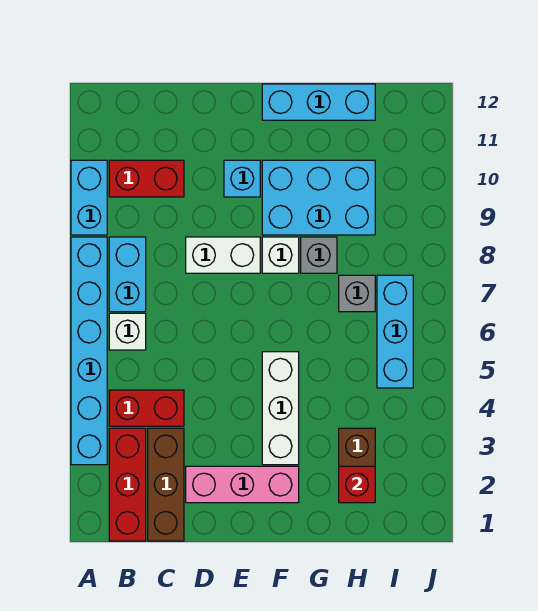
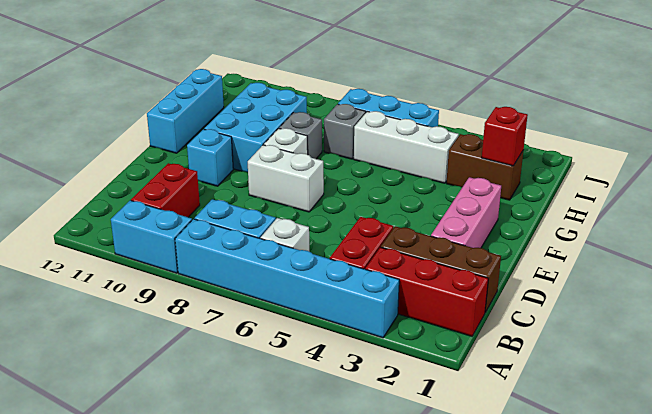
white brick D8:E8 level 1 -> white brick E7:E8 level 1
white brick F3:F5 level 1 -> white brick H4:H6 level 1

